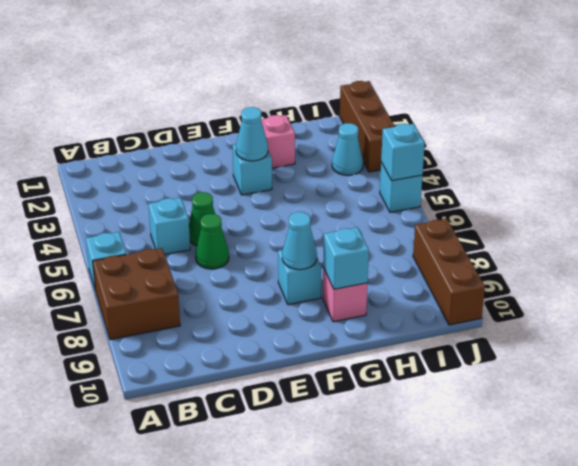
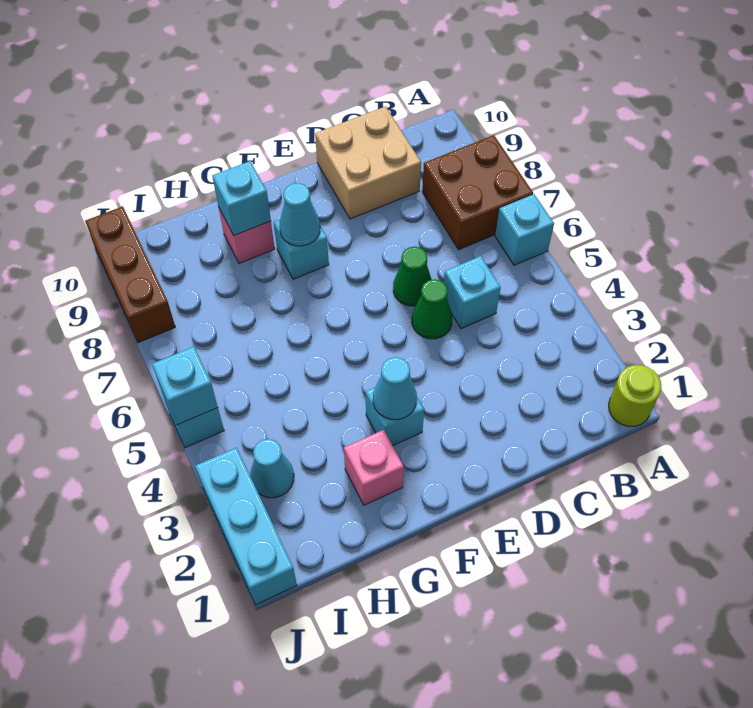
none -> lime round brick A1 level 1
none -> tan brick C9:D10 level 1
brown brick J1:J3 level 1 -> cyan brick J1:J3 level 1

